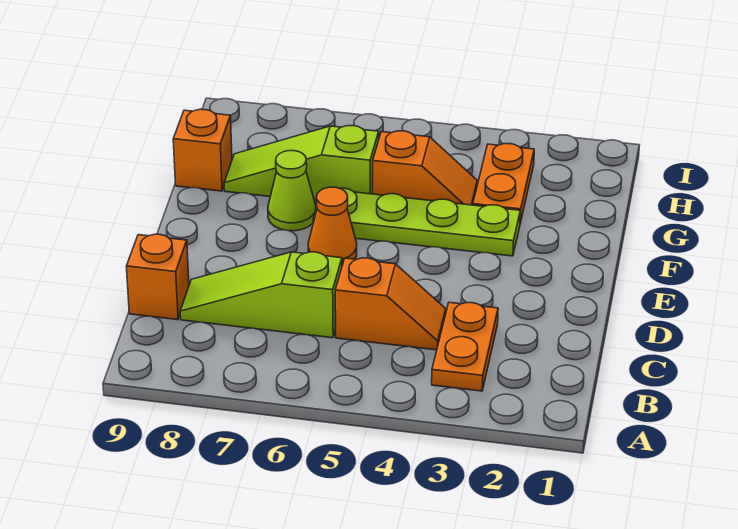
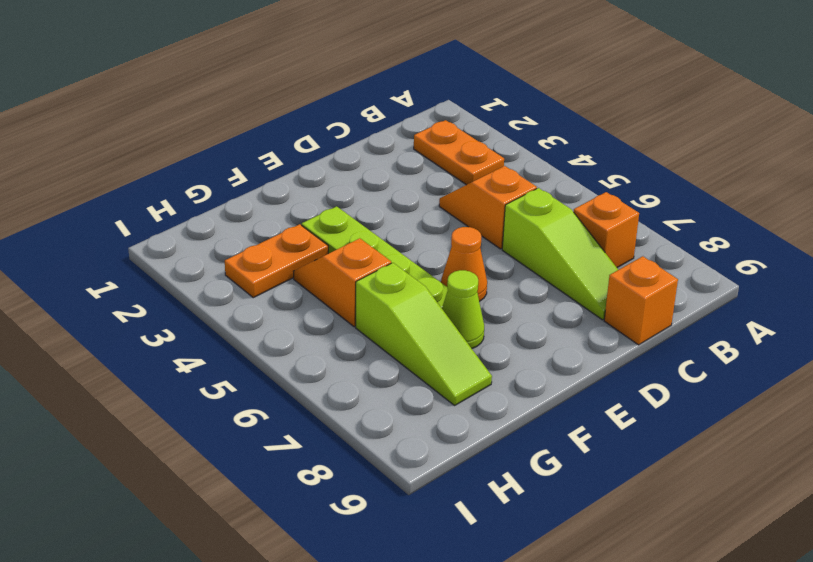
orange plate B3:C3 level 1 -> orange plate B2:B3 level 1
orange brick G9 level 1 -> orange brick B7 level 1

